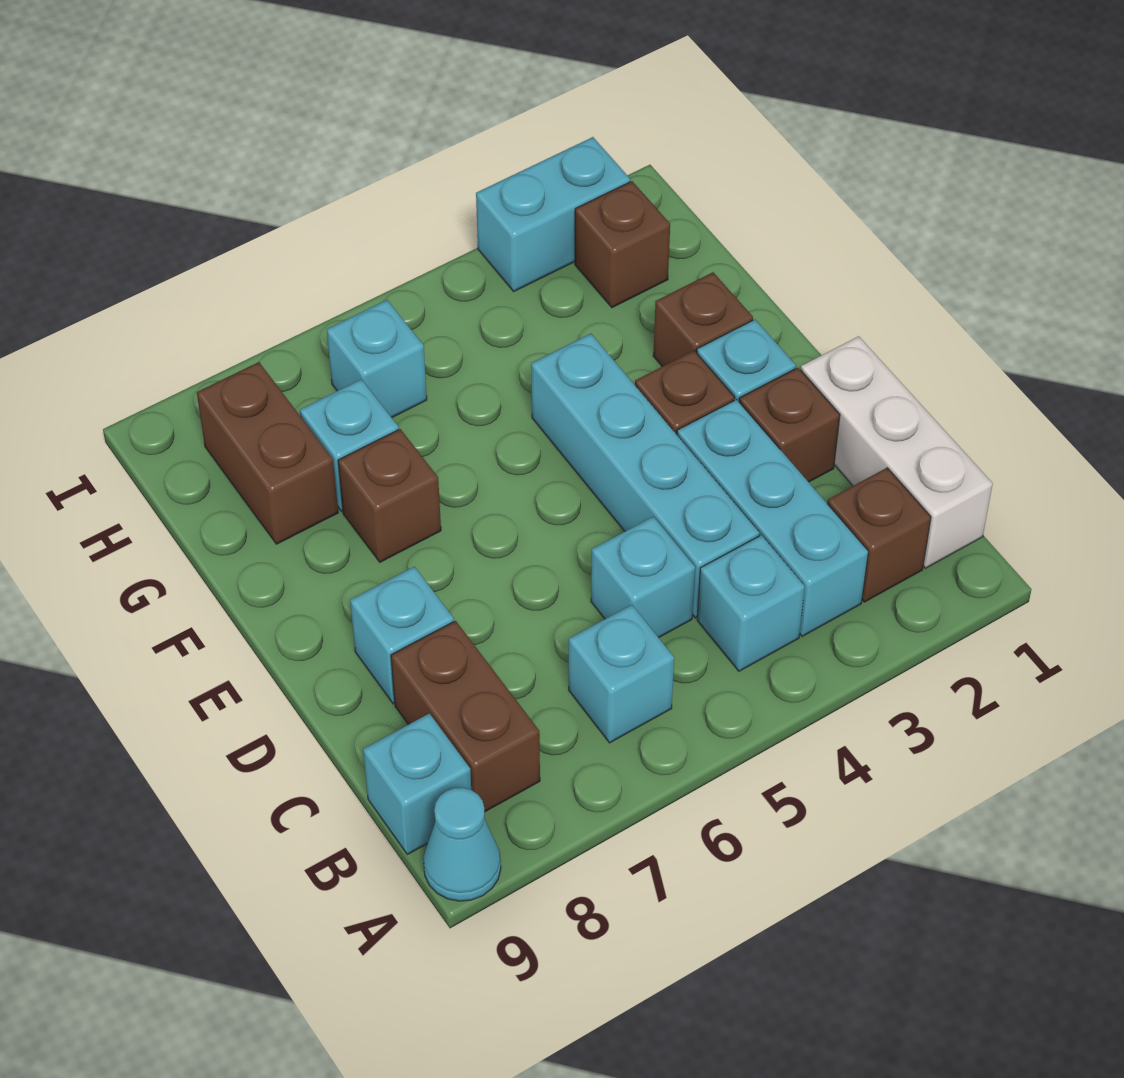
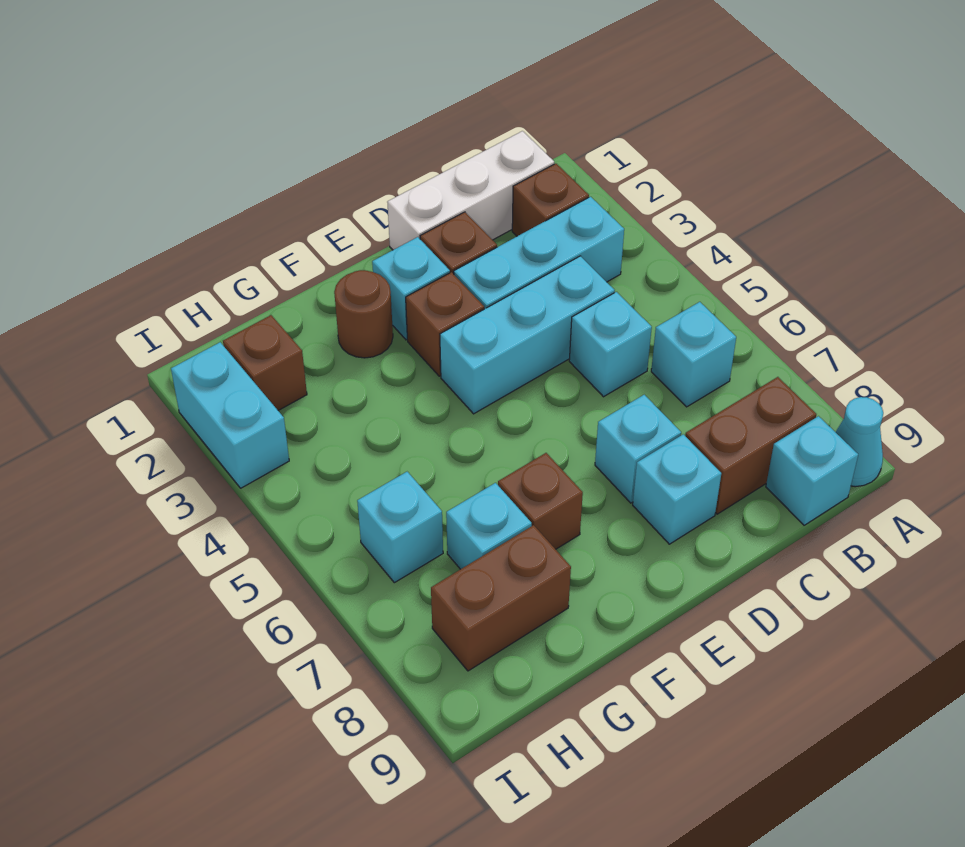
cyan brick B4 level 1 -> cyan brick D7 level 1
cyan brick C4:F4 level 1 -> cyan brick C4:E4 level 1
brown brick F2 level 1 -> brown round brick F2 level 1

